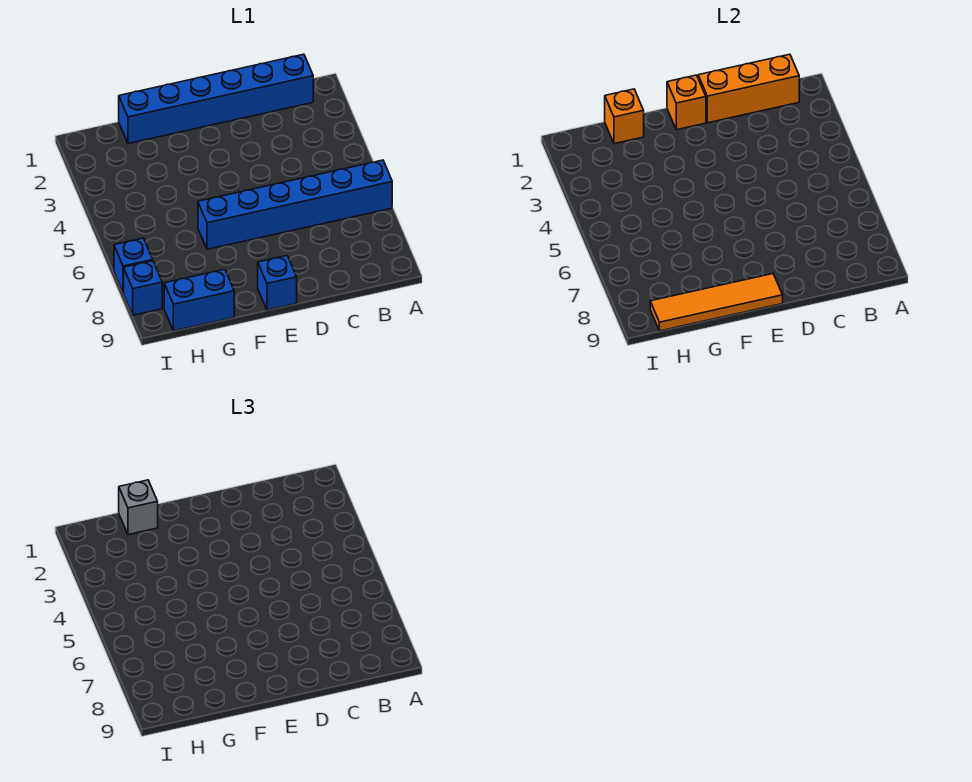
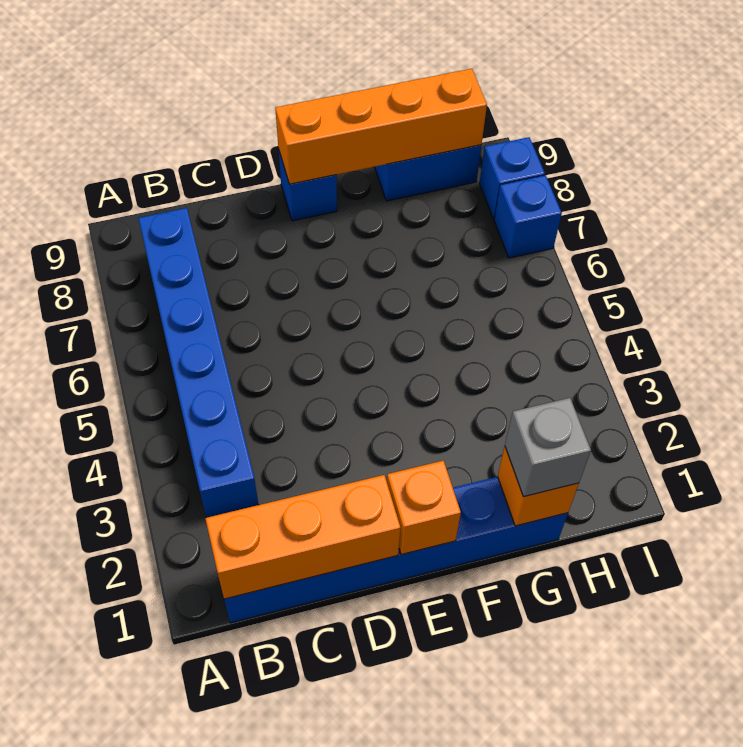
blue brick A6:F6 level 1 -> blue brick B3:B8 level 1
orange tile E9:H9 level 2 -> orange brick E9:H9 level 2

